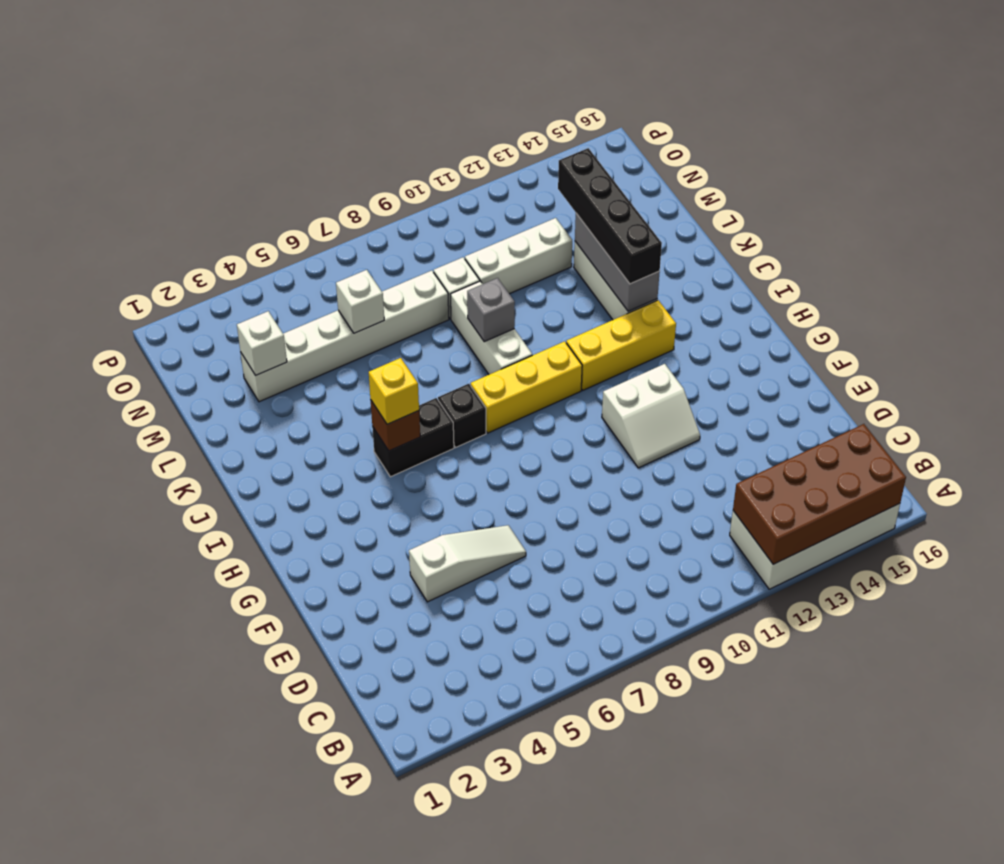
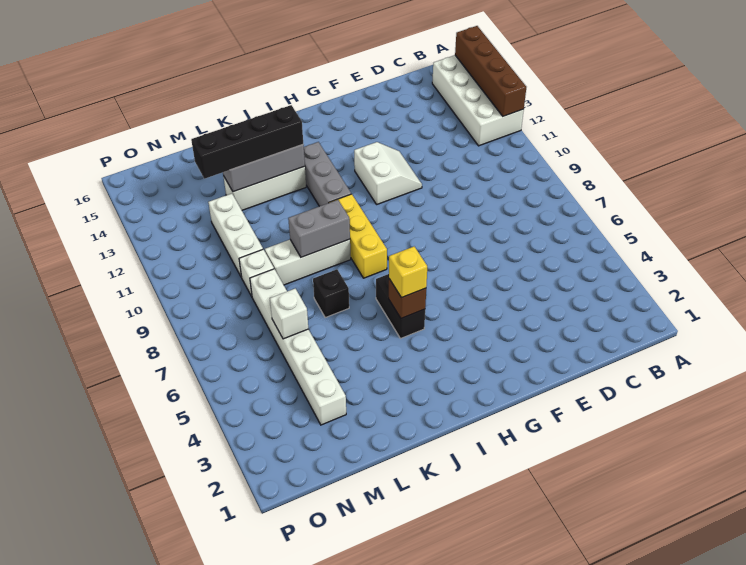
brown brick A12:B15 level 2 -> brown brick A12:A15 level 2
white slope E4:E6 level 1 top 4 -> none
black brick I7 level 1 -> black brick K7 level 1
yellow brick I11:I13 level 1 -> grey brick I11:I13 level 1
grey brick K9 level 2 -> grey brick J9:K9 level 2
white brick M3 level 2 -> none

